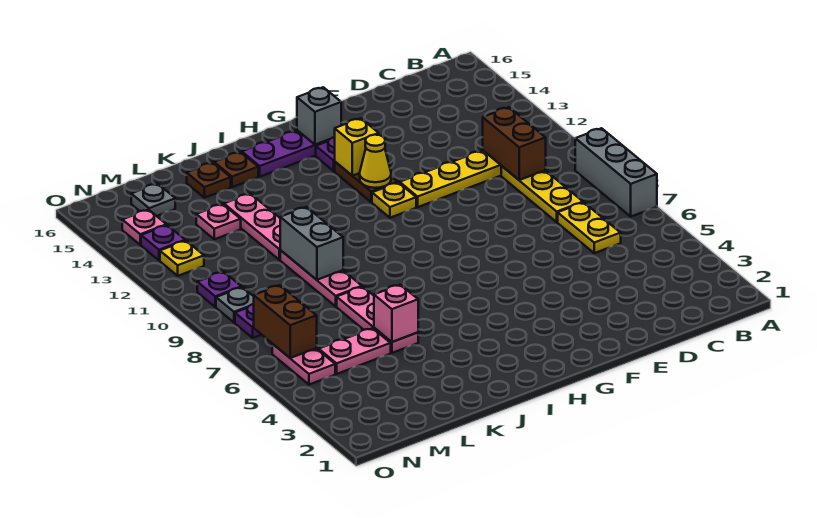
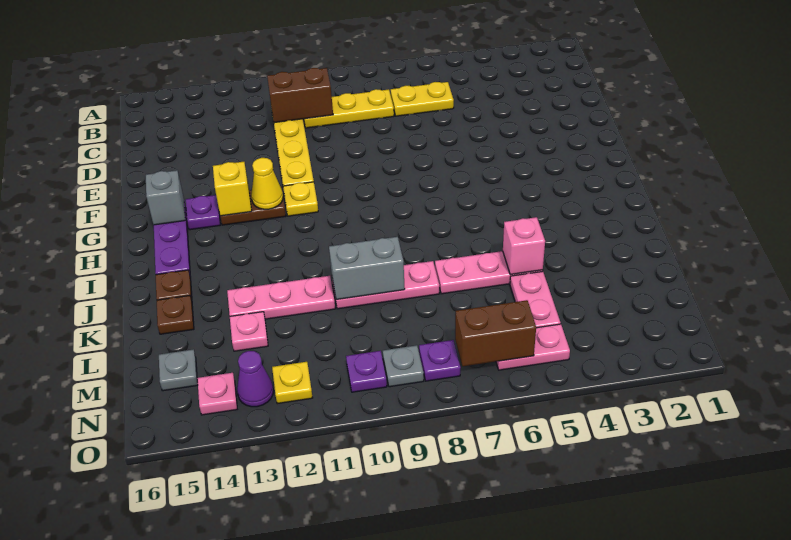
grey brick A7:A9 level 1 -> none
purple plate N13 level 1 -> purple cone N13 level 1

